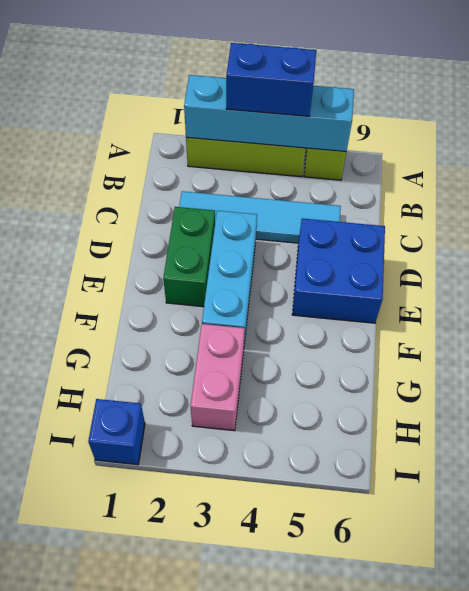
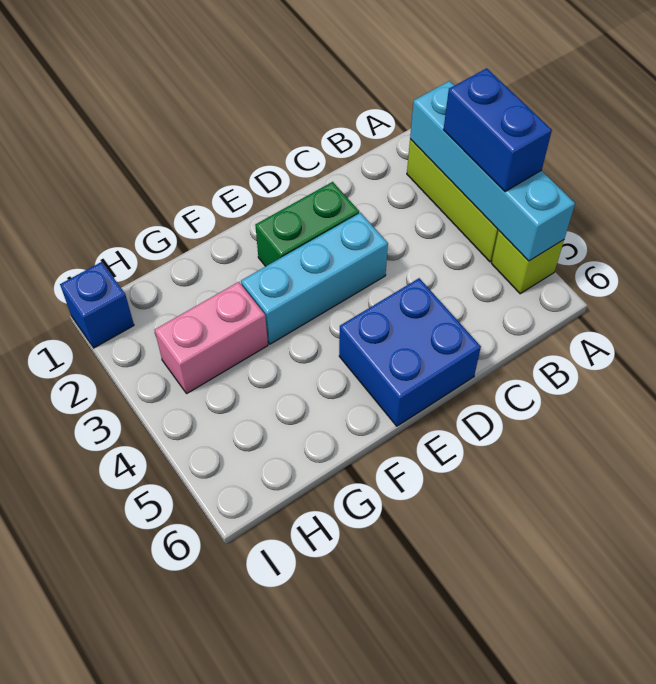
cyan tile C2:C5 level 1 -> none

